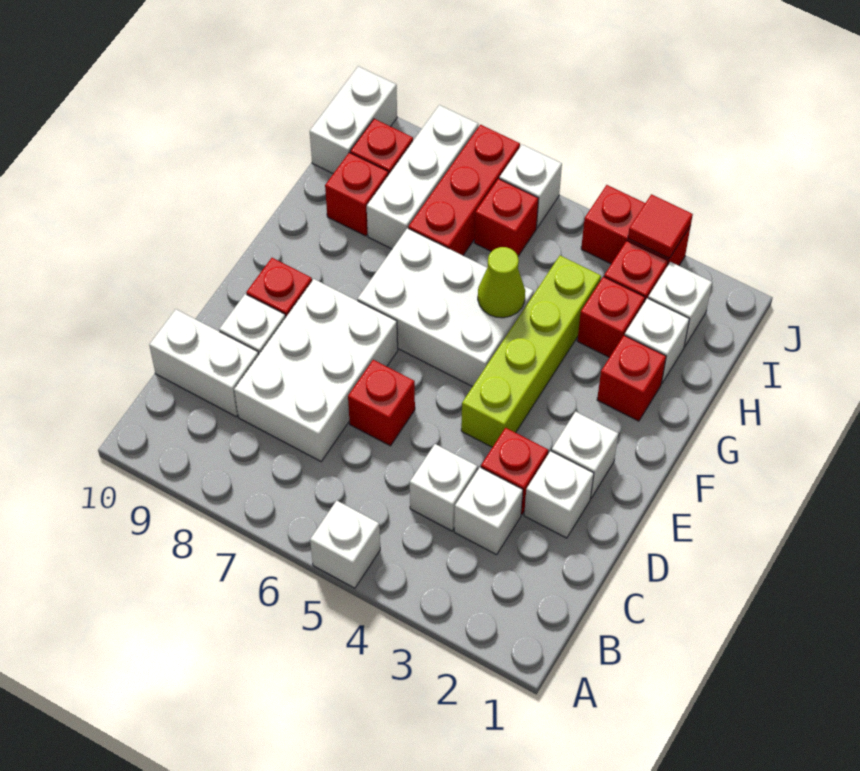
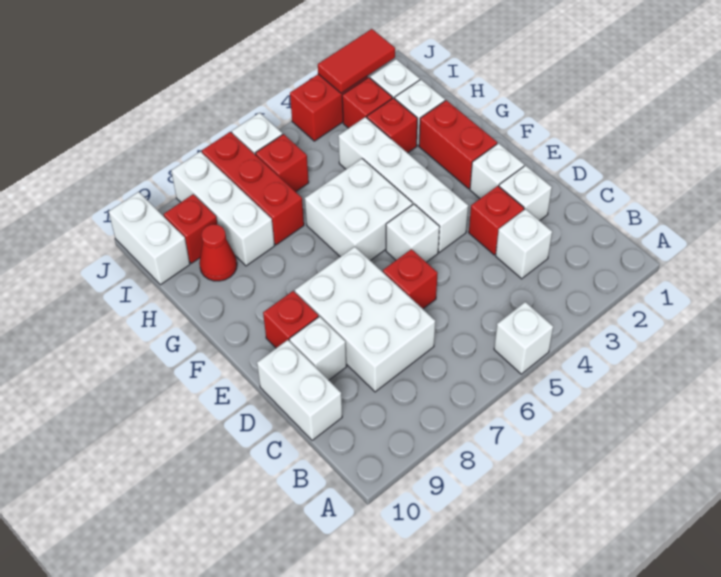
white brick C4 level 1 -> white brick E5 level 1
white brick C9:C10 level 1 -> white brick C10:D10 level 1
lime brick E4:H4 level 1 -> white brick E4:H4 level 1
white brick F5:G7 level 1 -> white brick F5:G6 level 1
red brick G2 level 1 -> red brick F2:G2 level 1
lime cone G5 level 2 -> none
red brick H9 level 1 -> red cone H9 level 1
red tile J3 level 2 -> red tile J2:J3 level 2

